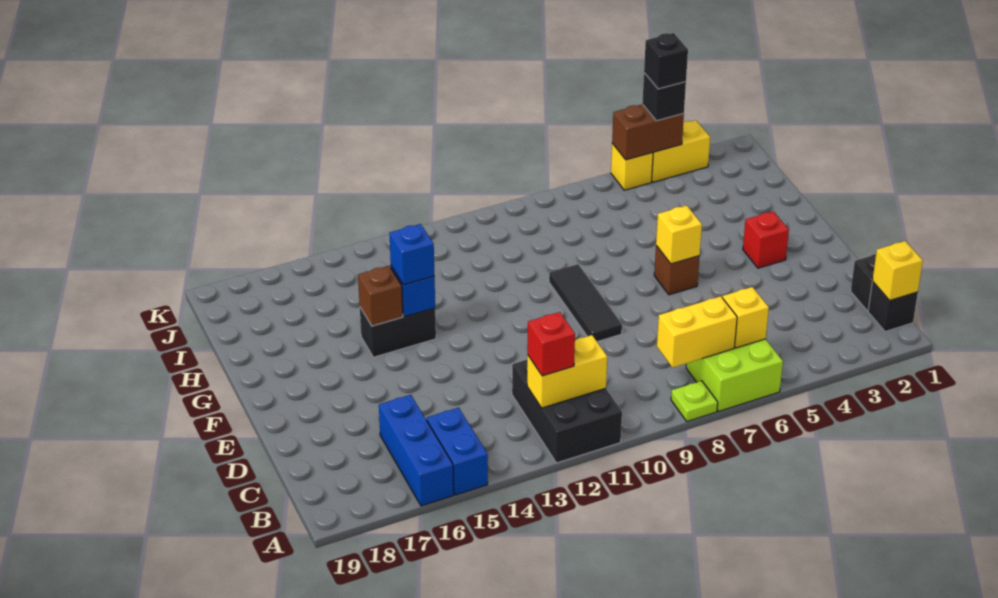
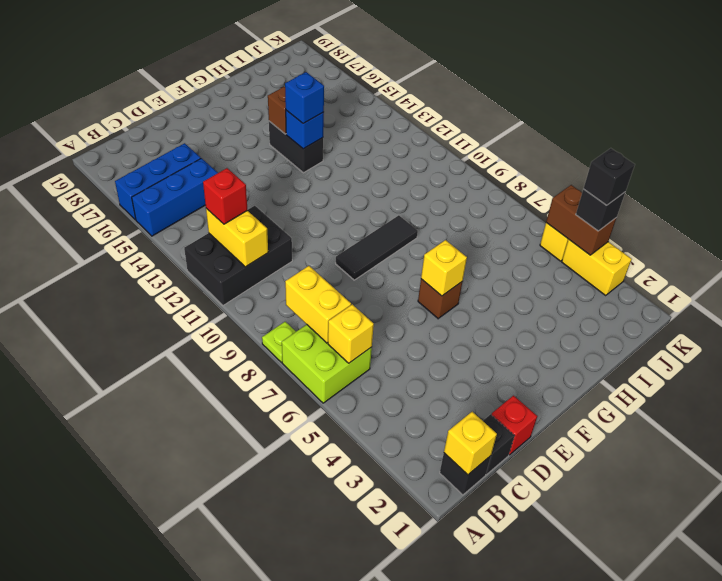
blue brick A15:B15 level 1 -> blue brick A15:C15 level 1
red brick F3 level 1 -> red brick D1 level 1

